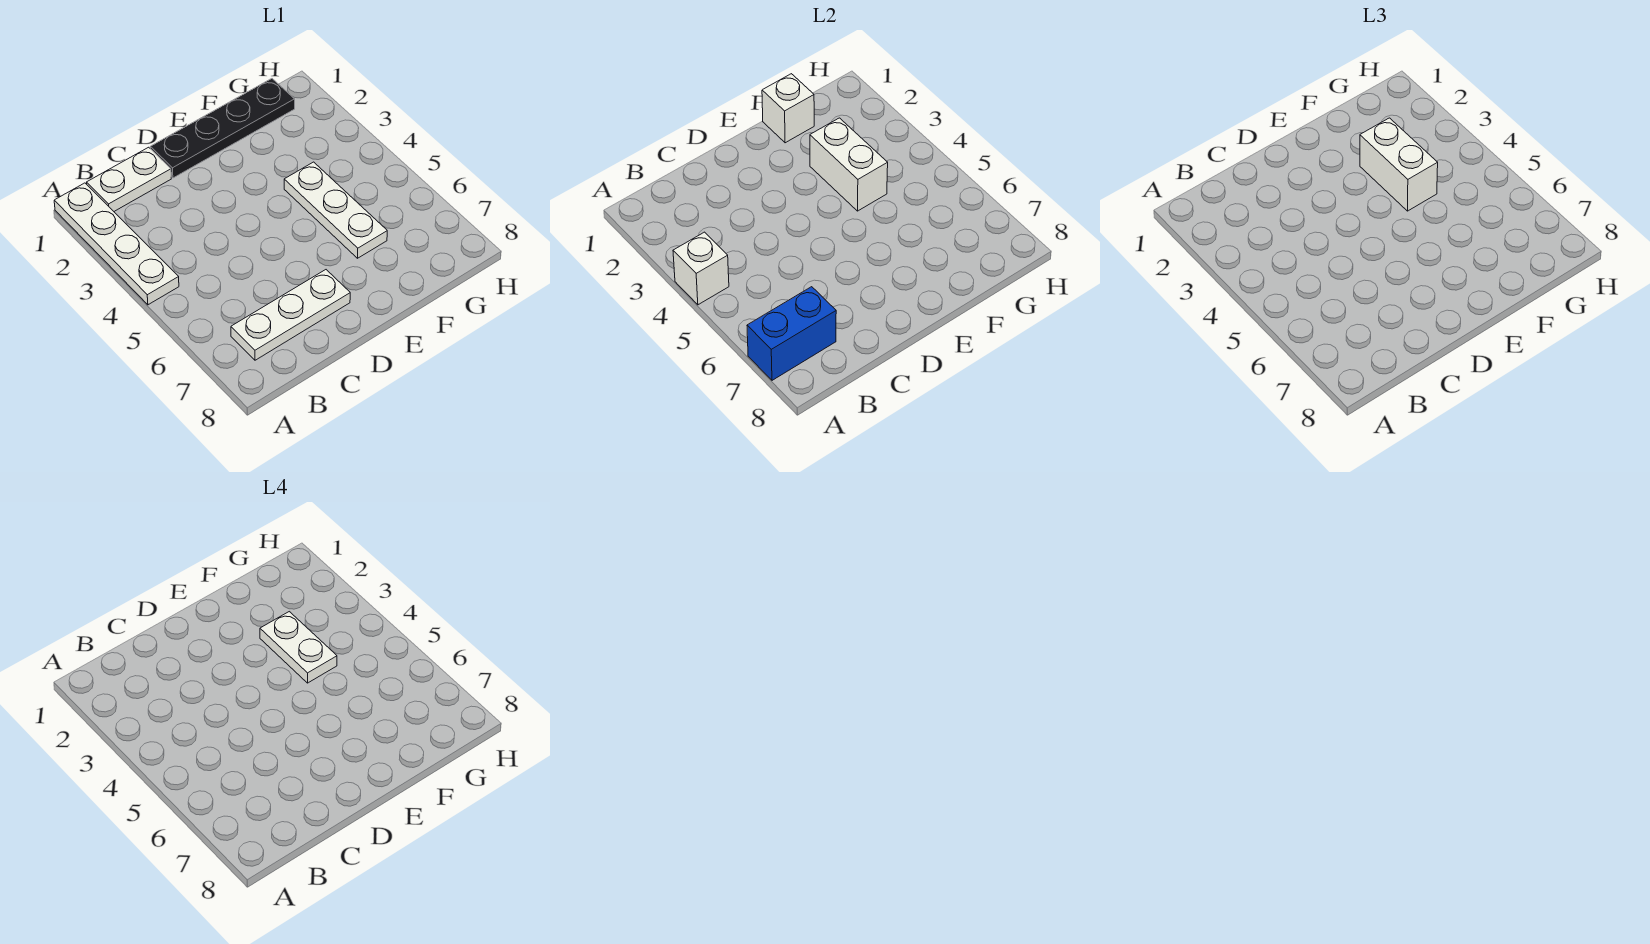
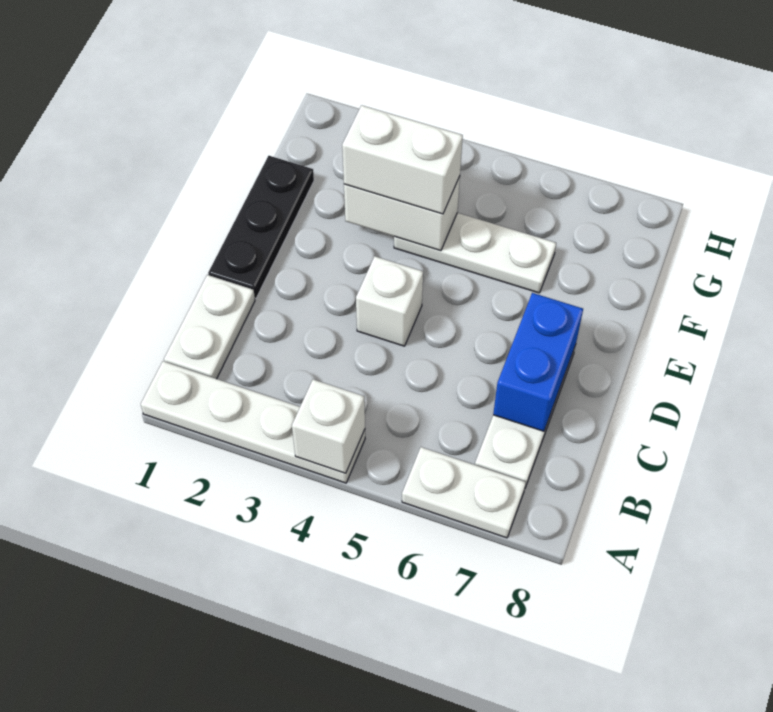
blue brick A7:B7 level 2 -> blue brick C7:D7 level 2
black plate D1:G1 level 1 -> black plate D1:F1 level 1
white brick F1 level 2 -> white brick D4 level 1
white plate F3:F4 level 4 -> white plate A6:A7 level 1

